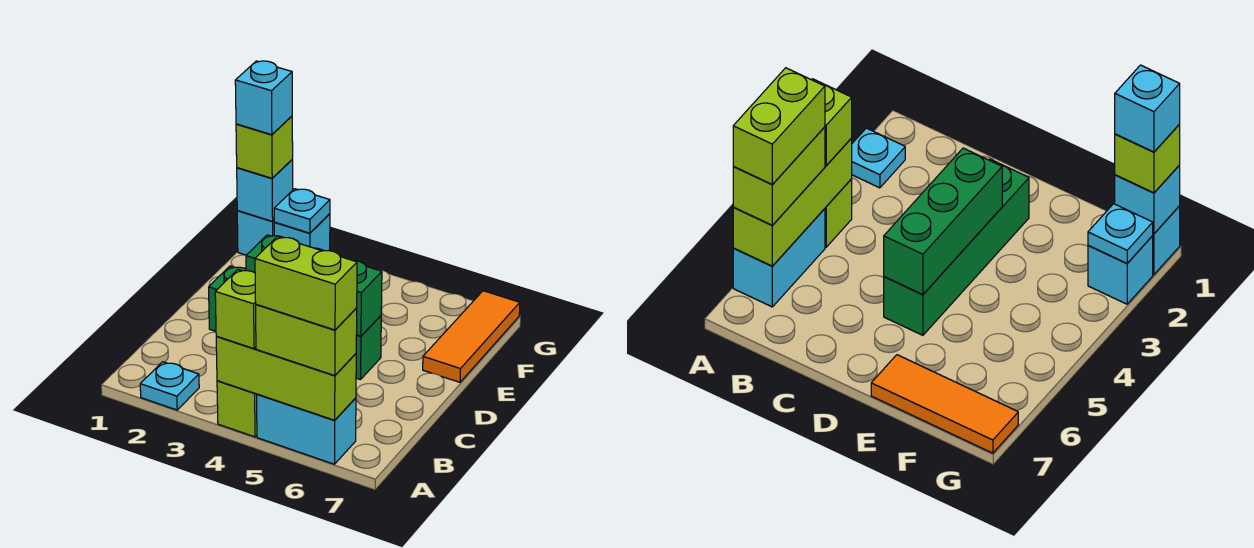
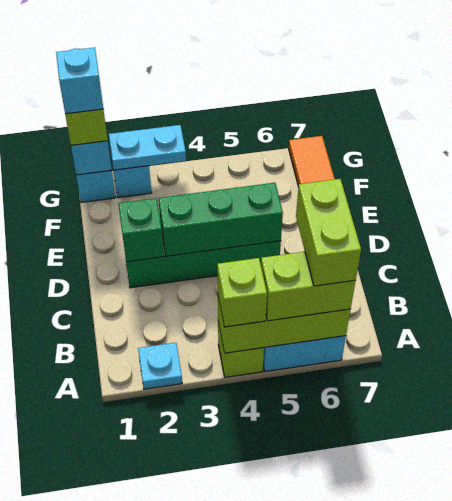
lime brick A5:A6 level 4 -> lime brick A6:B6 level 4
none -> green brick D2 level 2
cyan plate G2 level 2 -> cyan plate G2:G3 level 2

